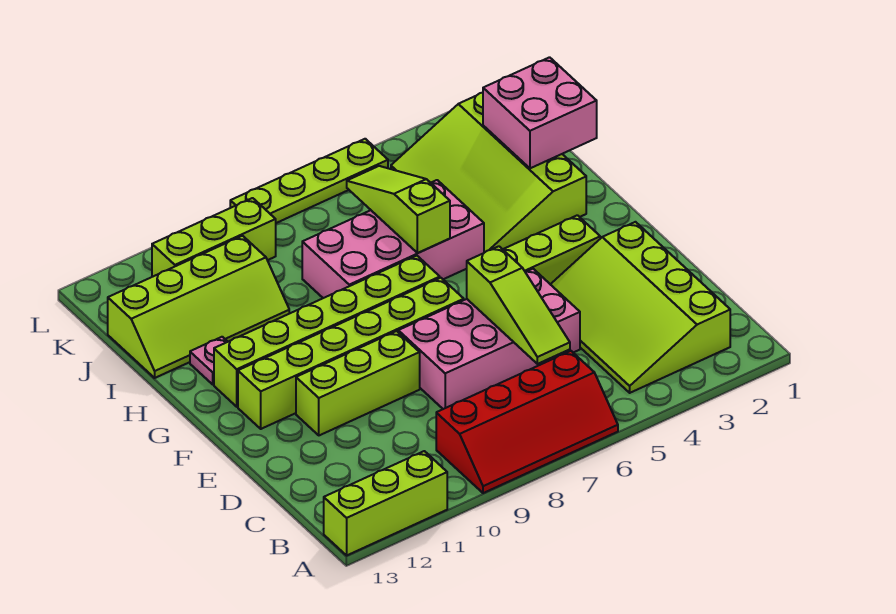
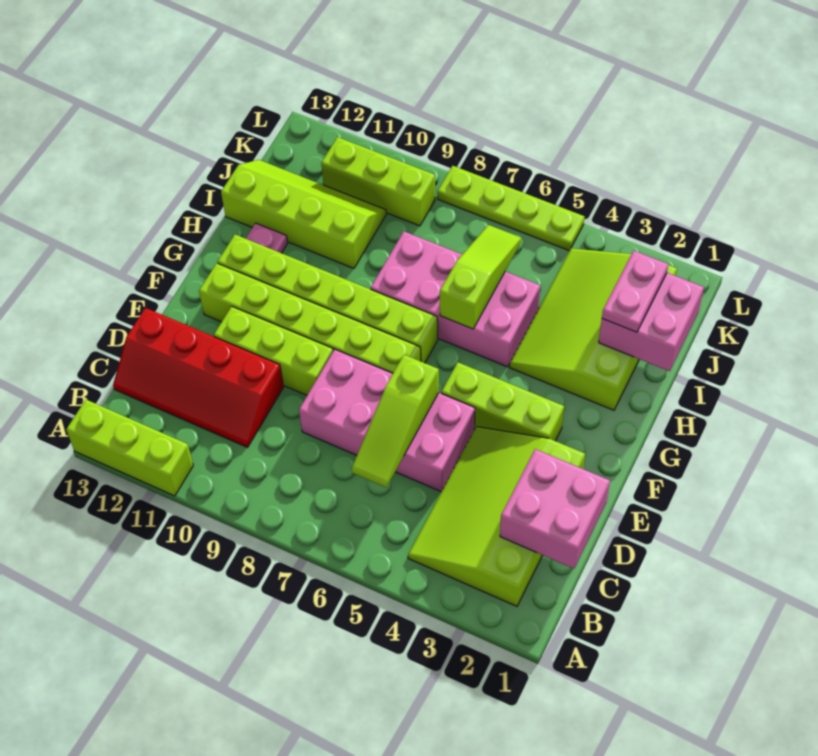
red slope A6:B9 level 1 top B -> red slope C10:D13 level 1 top D
none -> pink brick C1:D2 level 2
none -> pink plate I2:J2 level 3
lime slope I10:J13 level 1 top J -> lime slope I10:J13 level 1 top I

